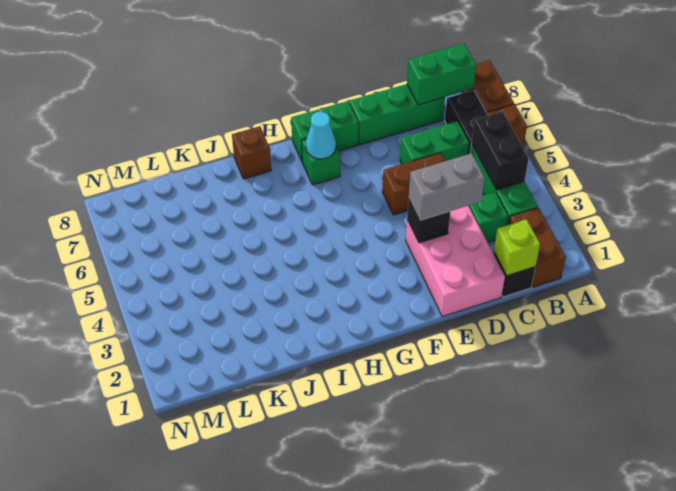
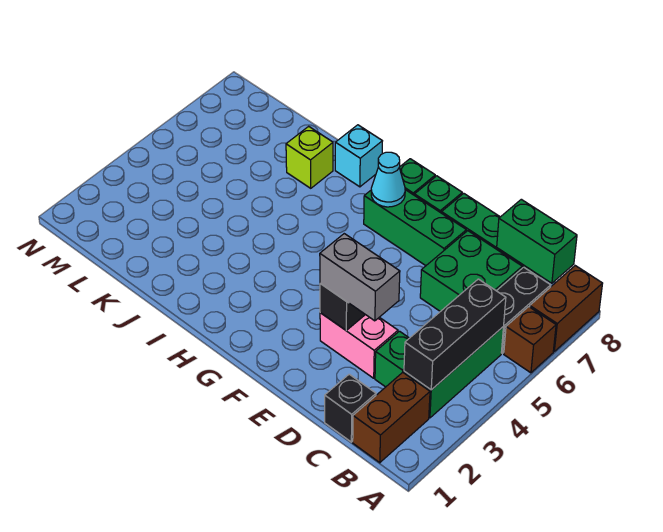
black brick B4:B5 level 2 -> black brick B3:B5 level 2
lime brick C1 level 2 -> lime brick J7 level 1
green brick C6:D6 level 1 -> green brick C6:D7 level 1
pink brick D1:E3 level 1 -> pink brick D3:E3 level 1
brown brick D5:E5 level 1 -> none
green brick G7 level 1 -> green brick E7:G7 level 1
brown brick I8 level 1 -> cyan brick I8 level 1

